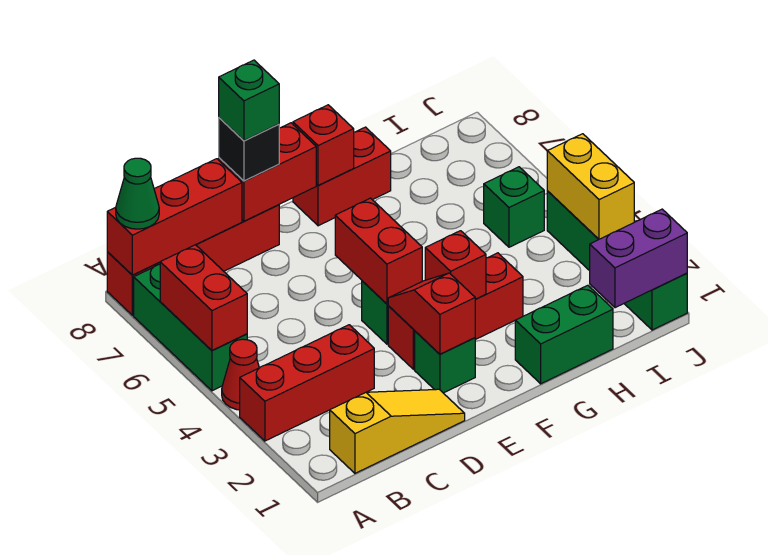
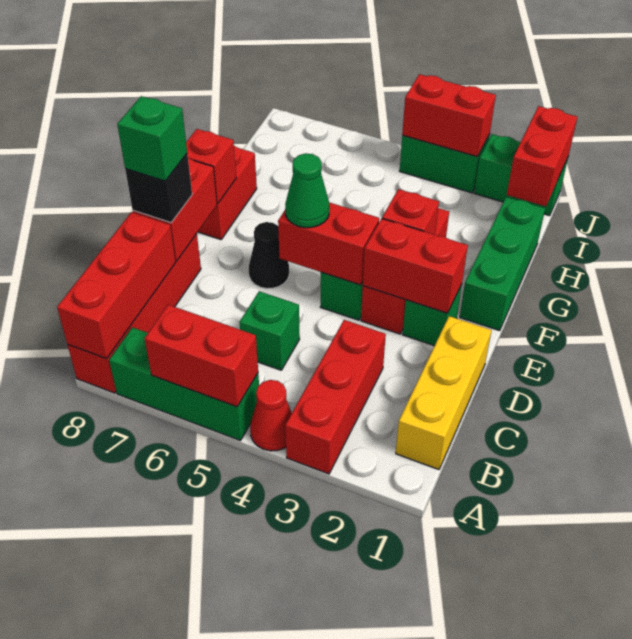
green cone A8 level 3 -> green cone E5 level 3
yellow slope B1:D1 level 1 top B -> yellow brick B1:D1 level 1
red slope E2:E3 level 2 top 2 -> red brick E2:E3 level 2
none -> black cone E6 level 1
green brick G1:H1 level 1 -> green brick F1:H1 level 1
purple brick I1:J1 level 2 -> red brick I1:J1 level 2
green brick I5 level 1 -> green brick C5 level 1
yellow brick J3:J4 level 2 -> red brick J3:J4 level 2

